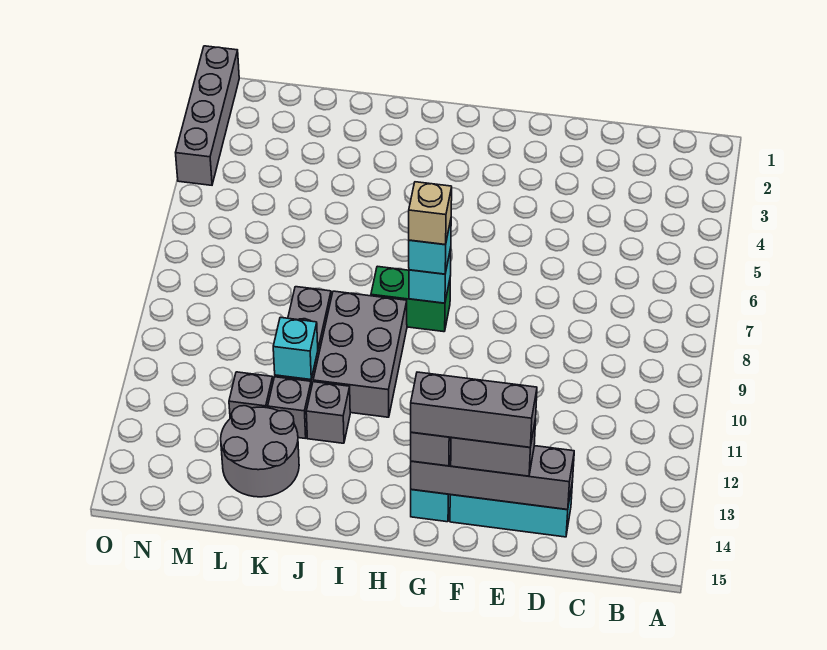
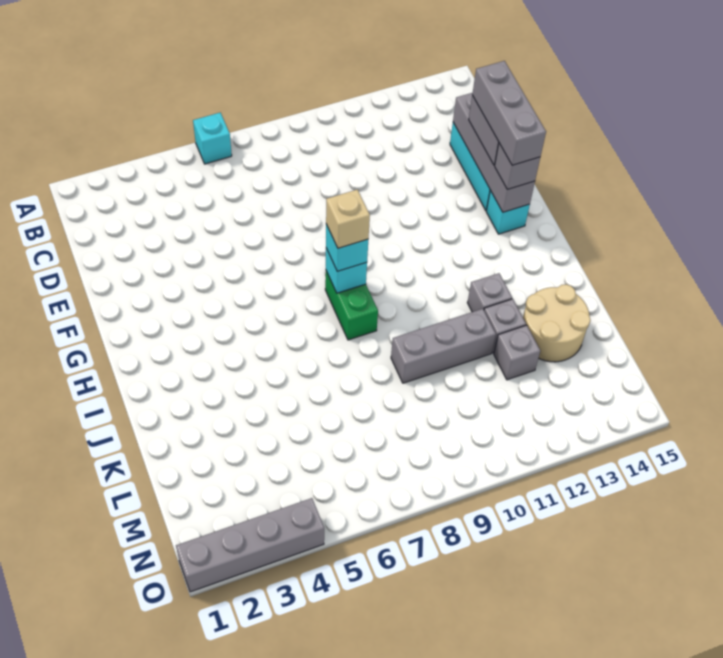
grey brick I9:J11 level 1 -> none
cyan brick K11 level 2 -> cyan brick A6 level 1
grey round brick K13:L14 level 1 -> tan round brick K13:L14 level 1

